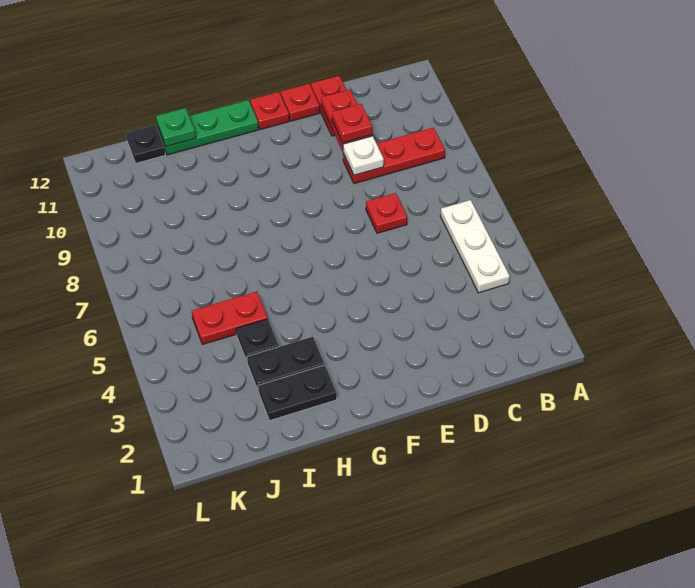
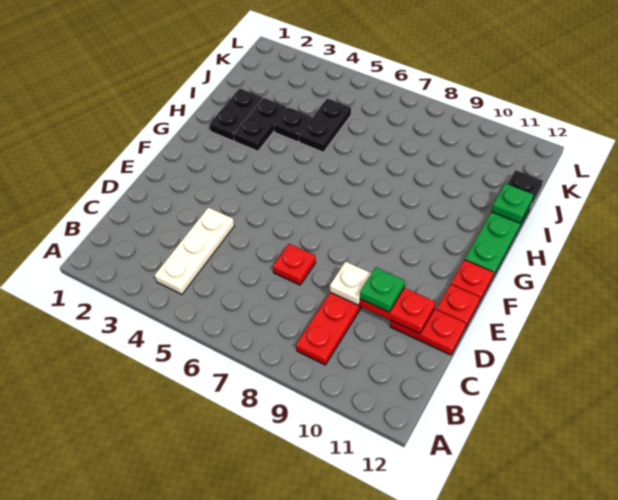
white plate B4:B6 level 1 -> white plate B4:D4 level 1
red plate D10 level 3 -> green plate D10 level 3
red plate I5:J5 level 1 -> black plate I5:J5 level 1

